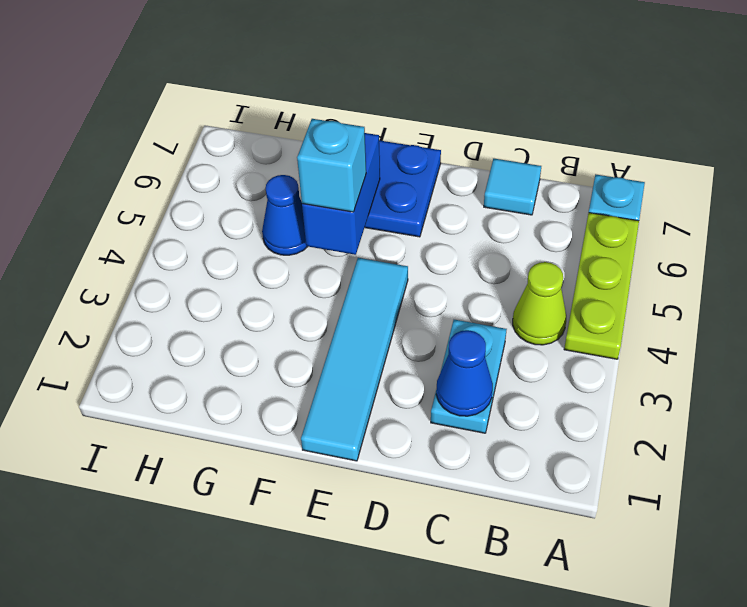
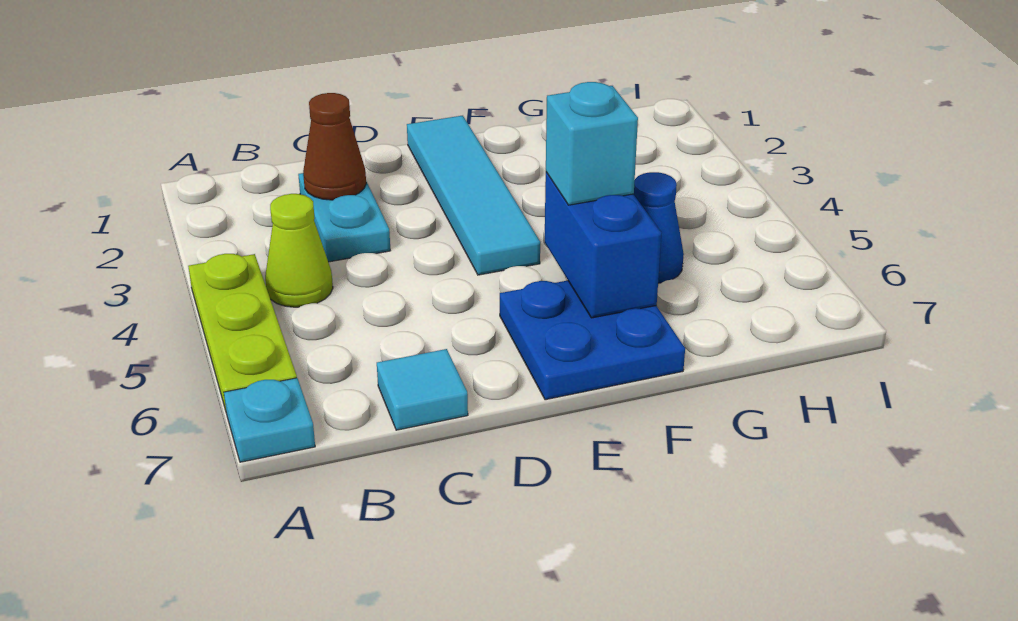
blue cone C2 level 2 -> brown cone C2 level 2

